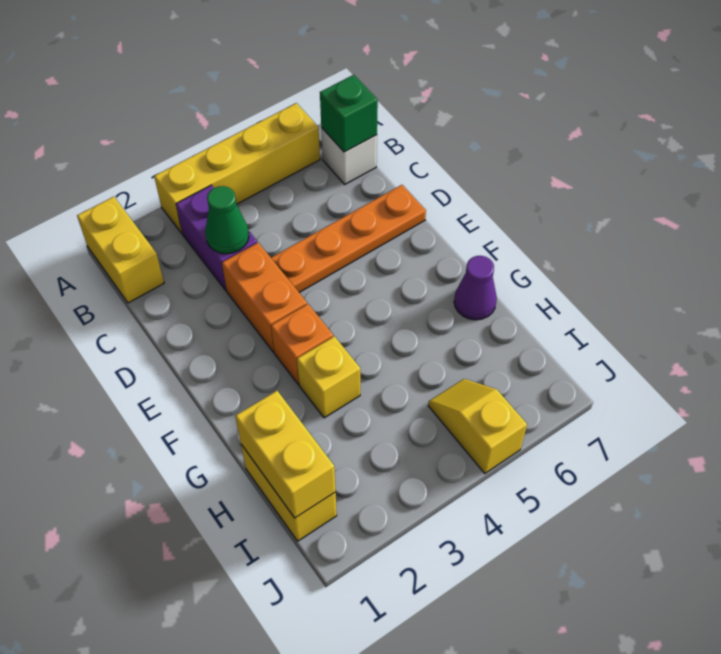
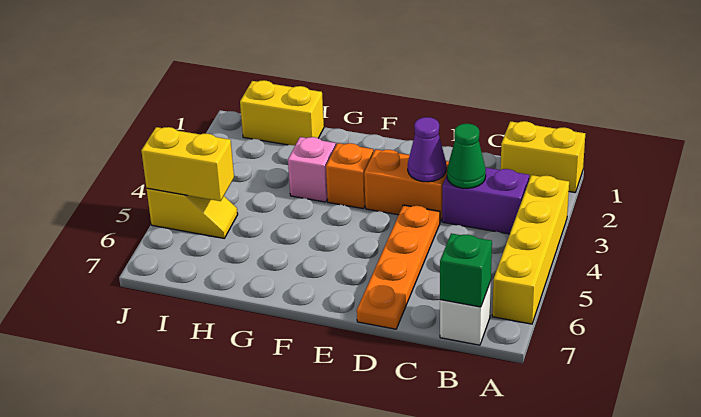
yellow brick G3 level 1 -> pink brick G3 level 1
purple cone G7 level 1 -> purple cone D3 level 2
yellow brick H1:I1 level 2 -> yellow brick I5:J5 level 2

